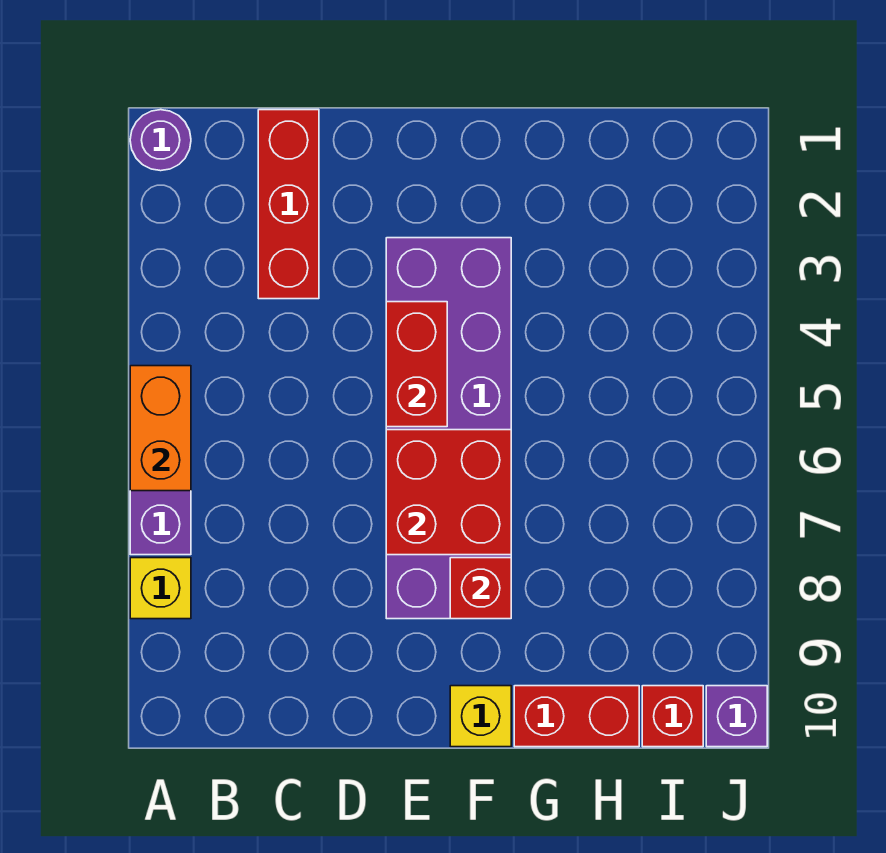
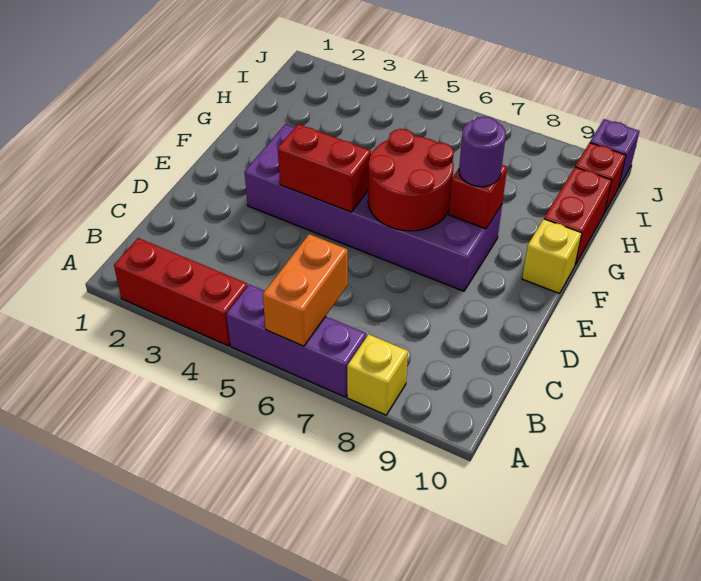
purple round brick A1 level 1 -> purple round brick F8 level 3
orange brick A5:A6 level 2 -> orange brick A6:B6 level 2
red brick C1:C3 level 1 -> red brick A2:A4 level 1
red brick E6:F7 level 2 -> red round brick E6:F7 level 2

